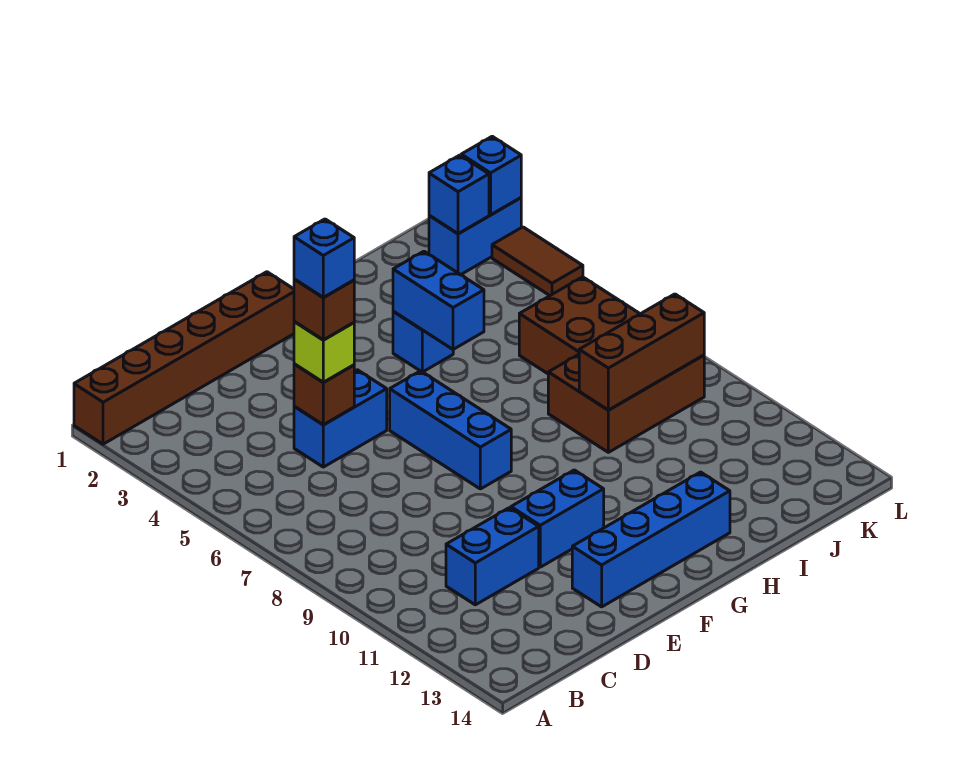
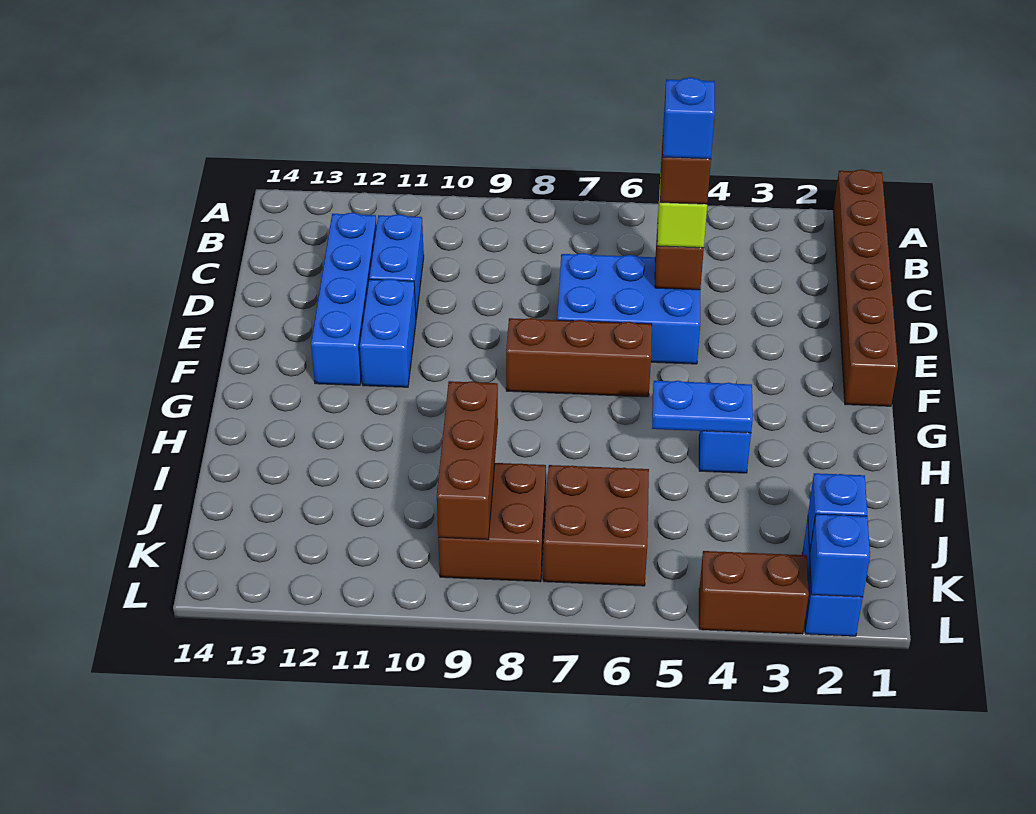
blue brick D5:E5 level 1 -> blue brick D5:E7 level 1
blue brick E13:H13 level 1 -> blue brick C12:F12 level 1
blue brick F6:F8 level 1 -> brown brick F6:F8 level 1
blue brick H4:H5 level 2 -> blue plate H4:H5 level 2
brown brick I8:K9 level 1 -> brown brick J8:K9 level 1
brown tile L3:L4 level 1 -> brown brick L3:L4 level 1

